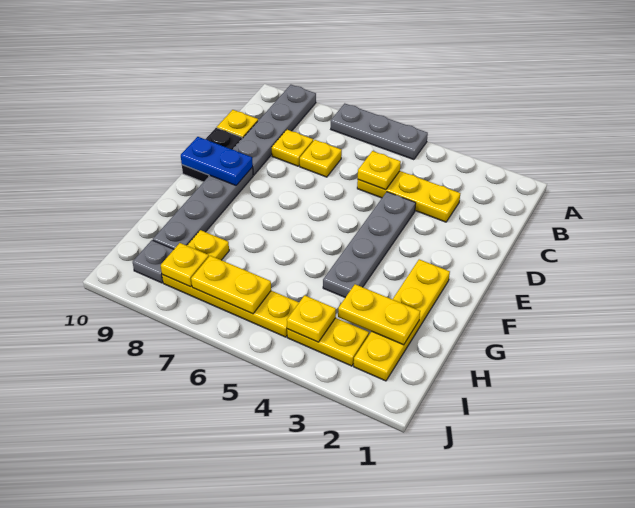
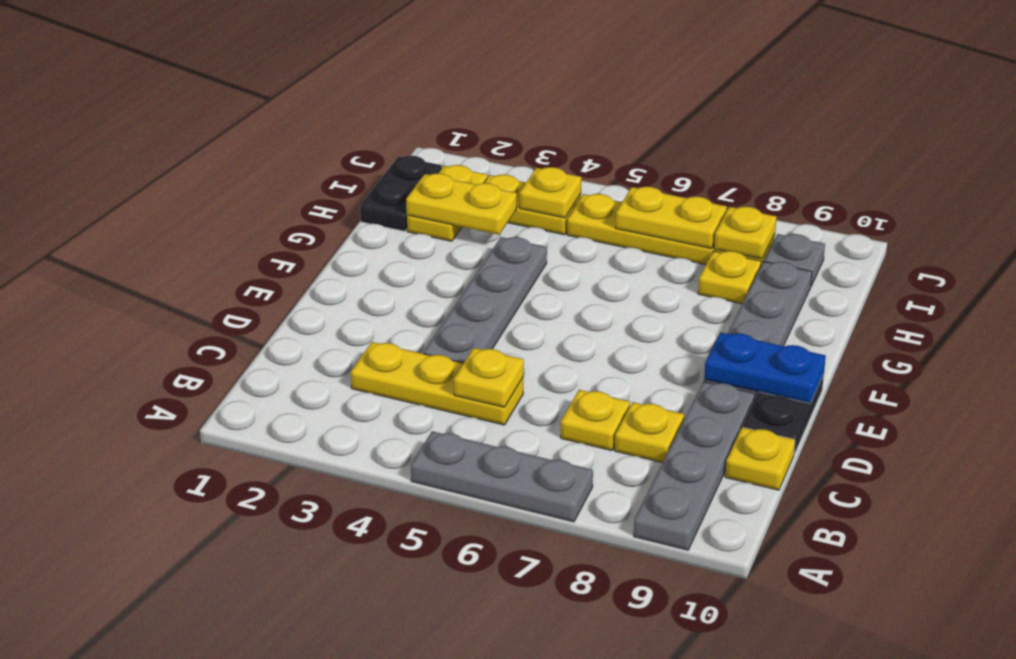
yellow plate F2:I2 level 1 -> yellow plate H2:I2 level 1
none -> black plate H1:I1 level 1

